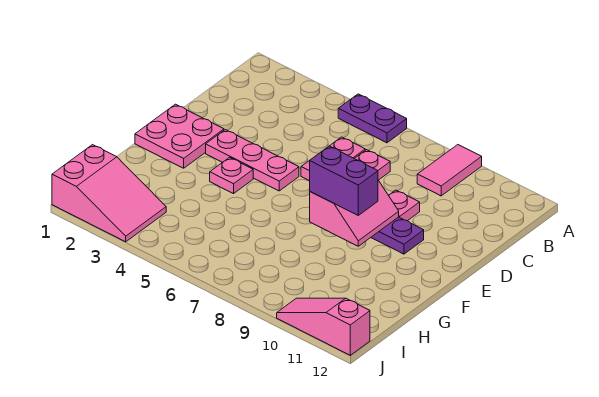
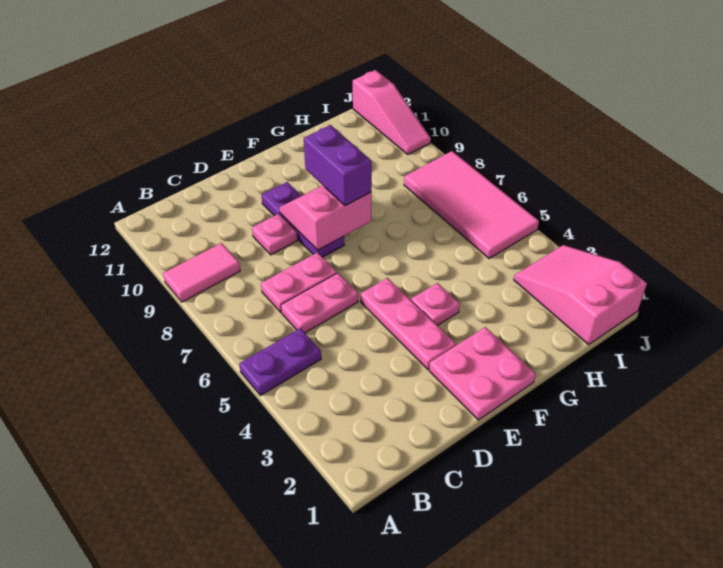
purple plate A5:A6 level 1 -> purple plate A5:B5 level 1
none -> pink tile I5:J8 level 1

